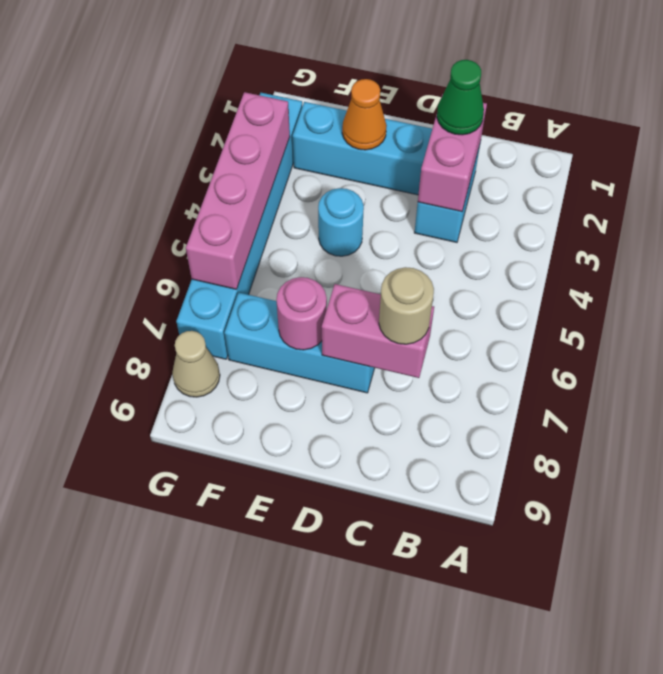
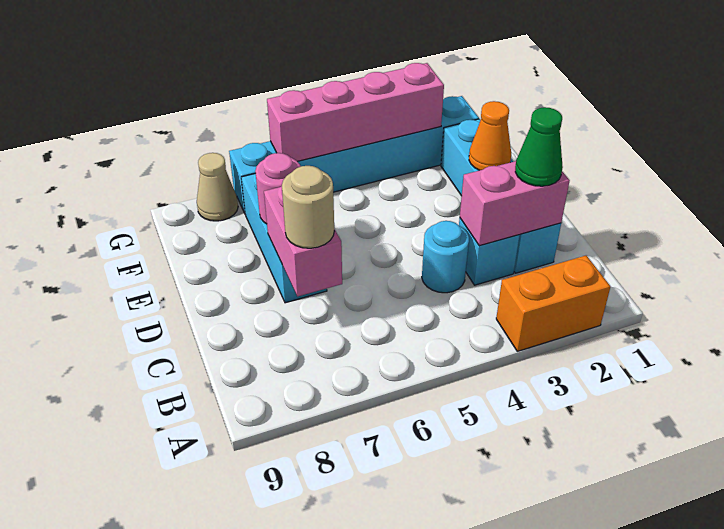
none -> orange brick A2:A3 level 1
cyan round brick E4 level 1 -> cyan round brick C4 level 1

